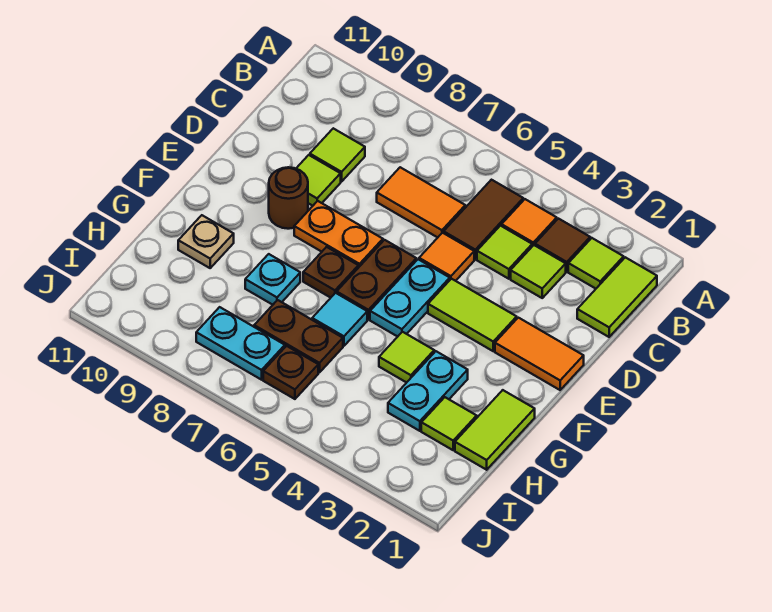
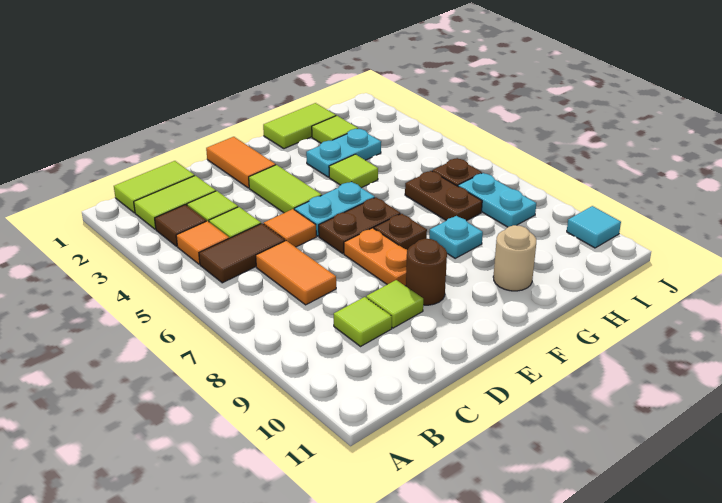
lime tile B2 level 1 -> lime tile B2:C2 level 1
cyan tile G6 level 1 -> cyan tile J10 level 1
tan plate G10 level 1 -> tan round brick G10 level 1

